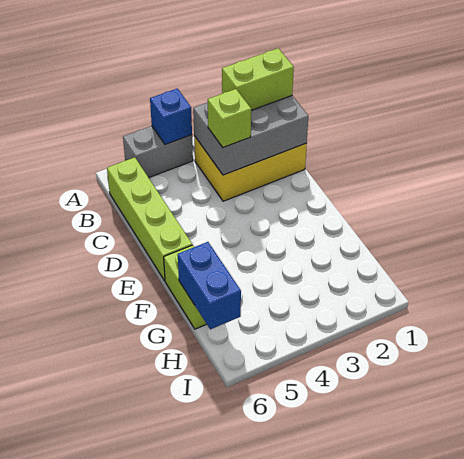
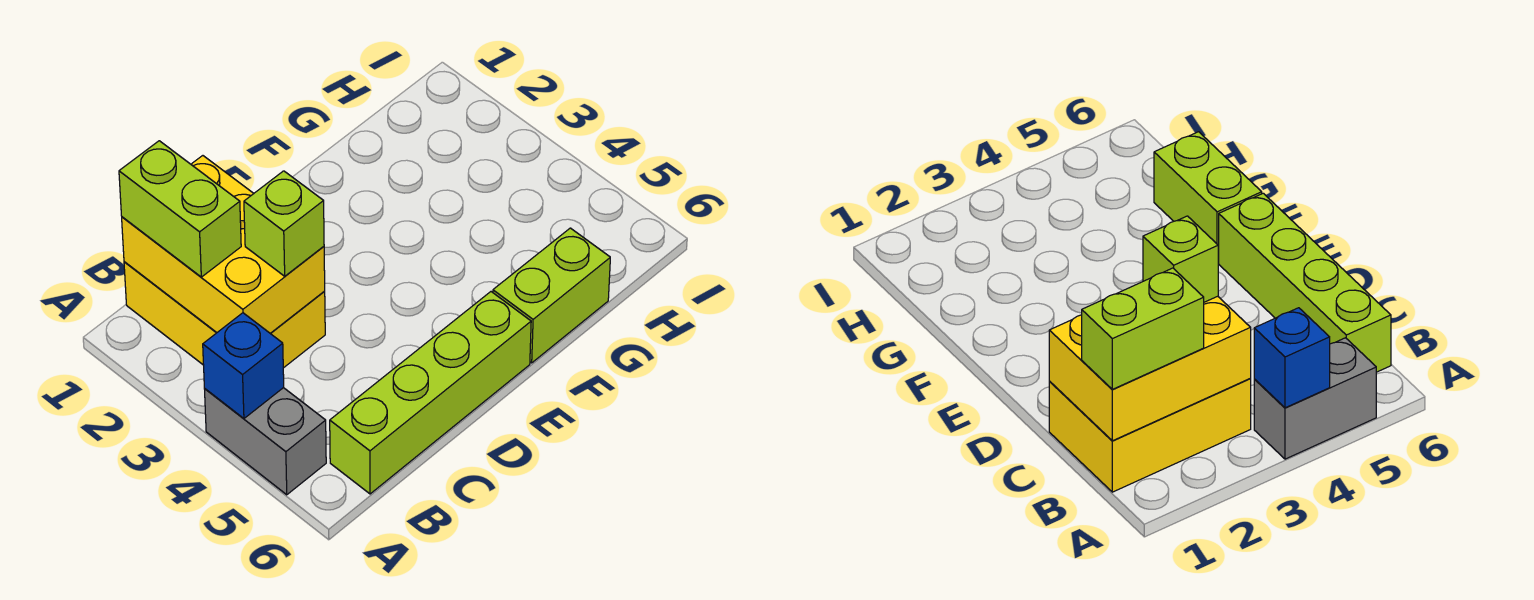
grey brick B1:C3 level 2 -> yellow brick B1:C3 level 2
blue brick G6:H6 level 2 -> none

